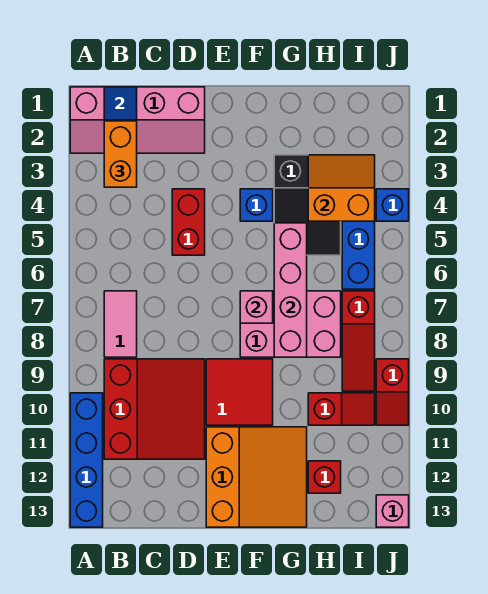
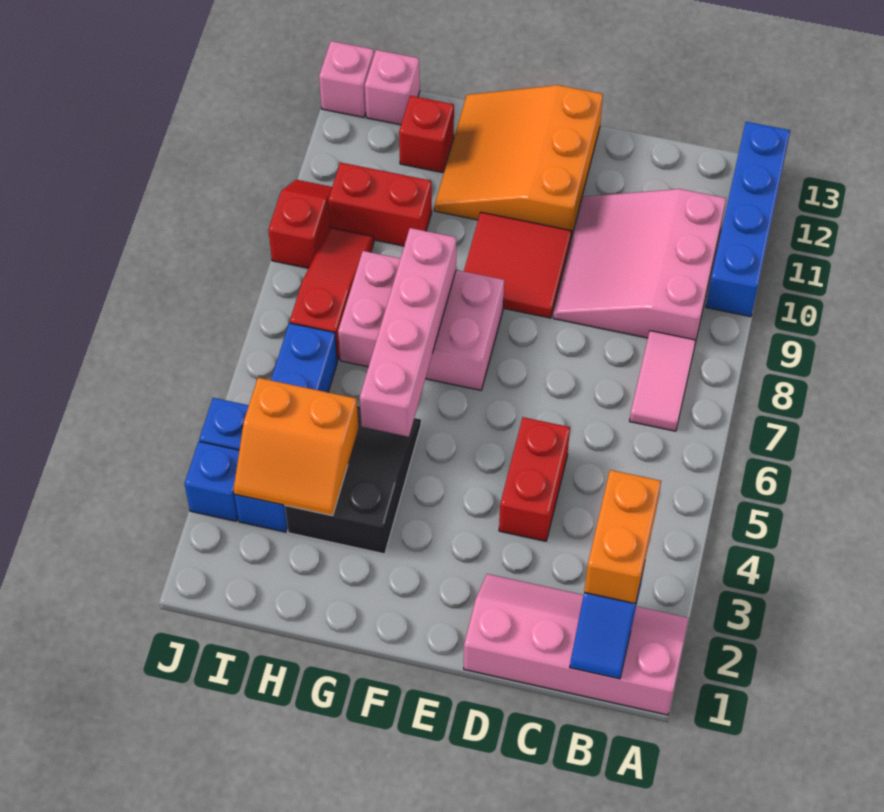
red slope B9:D11 level 1 top B -> pink slope B9:D11 level 1 top B
blue brick F4 level 1 -> blue brick J3 level 1
pink brick F7 level 2 -> pink brick I13 level 1
red slope H10:I10 level 1 top H -> red brick H10:I10 level 1

